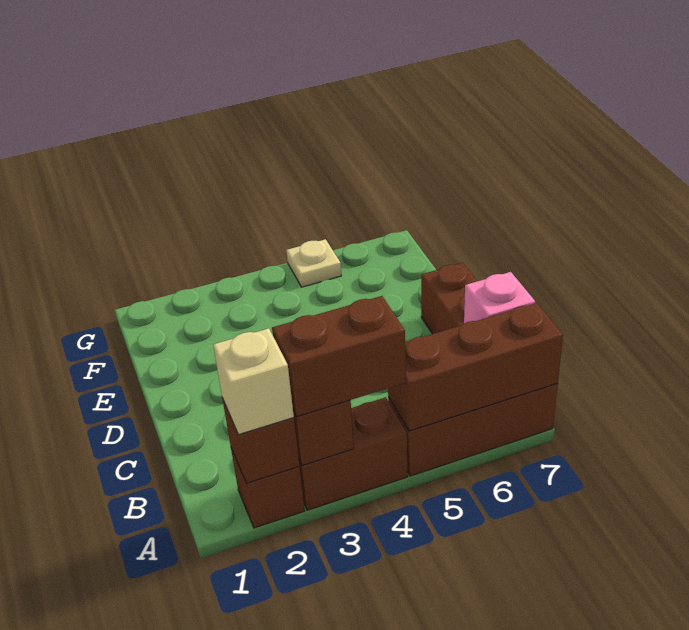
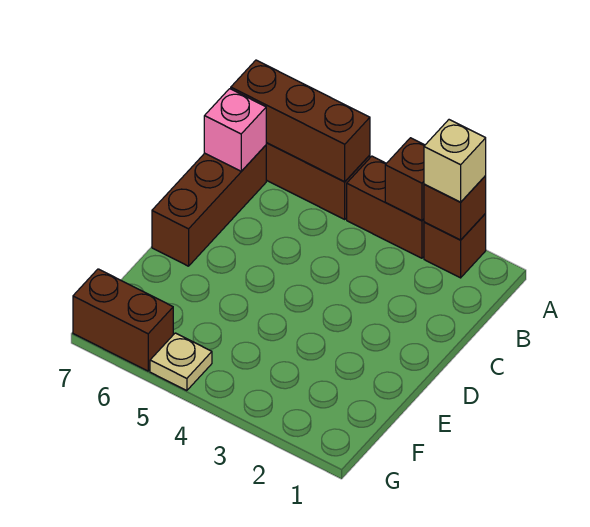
brown brick A3:A4 level 3 -> brown brick G6:G7 level 1

